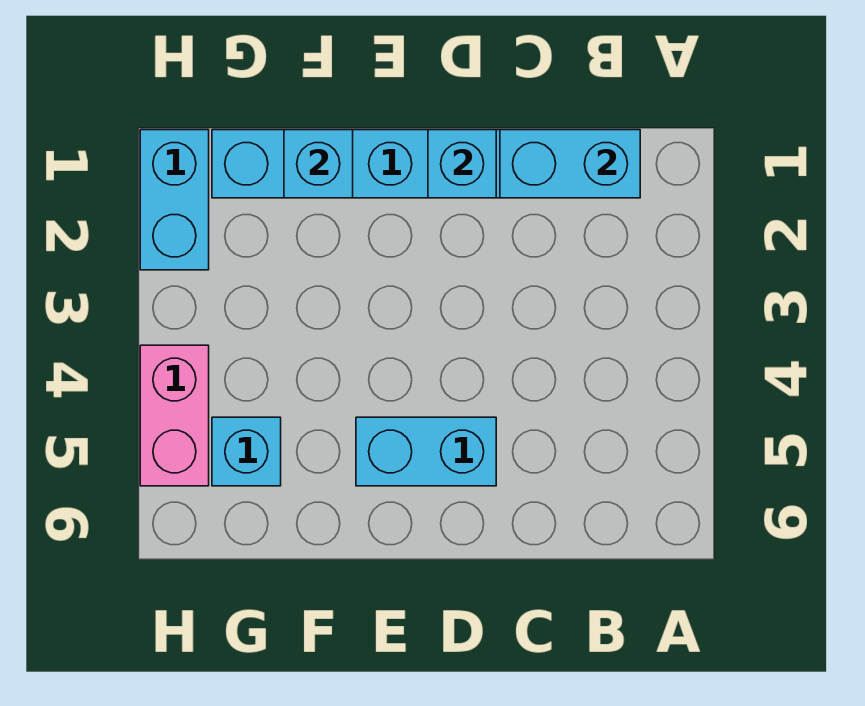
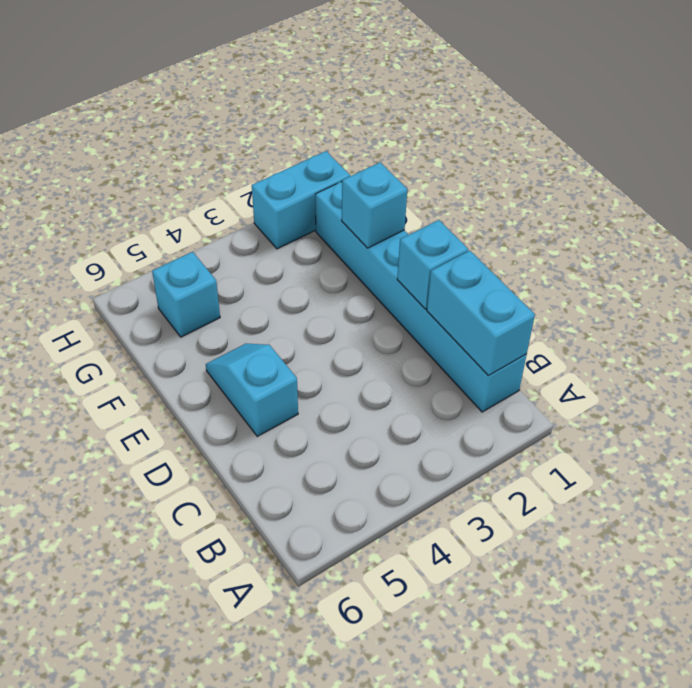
cyan brick D5:E5 level 1 -> cyan slope D5:E5 level 1 top D
pink brick H4:H5 level 1 -> none

